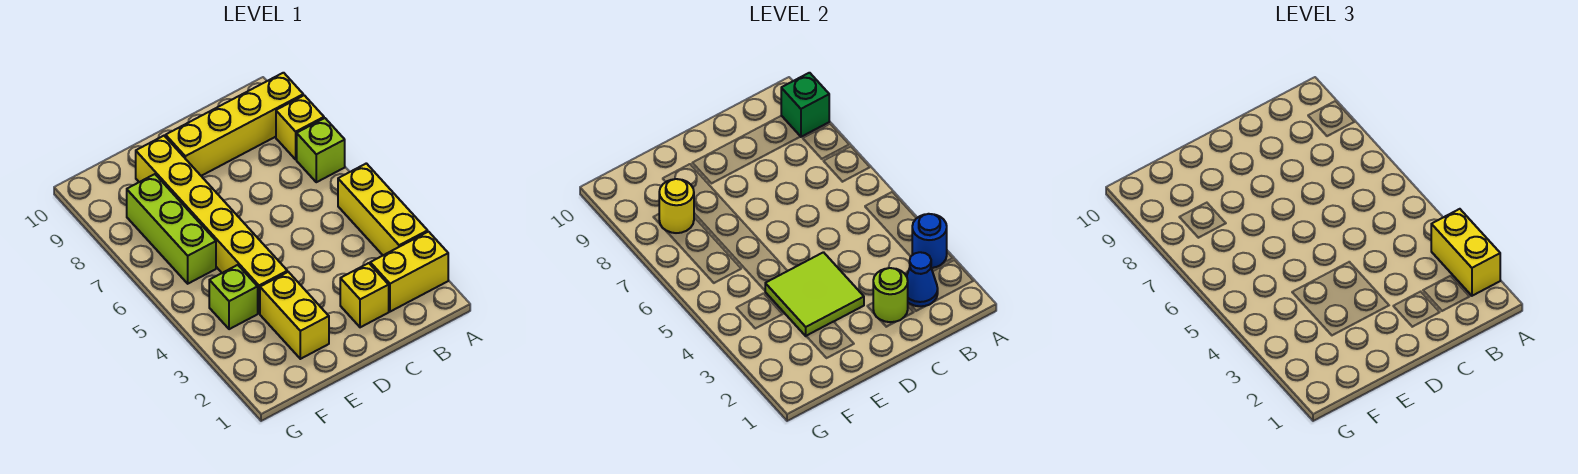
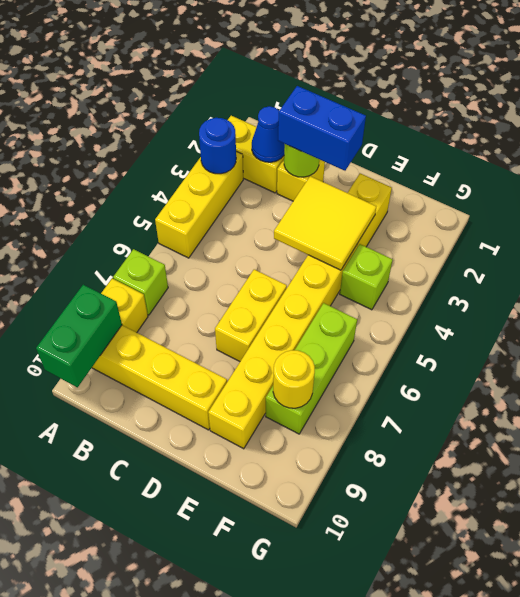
yellow brick A2:A3 level 3 -> yellow brick D6:D7 level 1
green brick A9 level 2 -> green brick A9:A10 level 2
none -> blue brick C2:D2 level 3
lime tile D3:E4 level 2 -> yellow tile D3:E4 level 2

